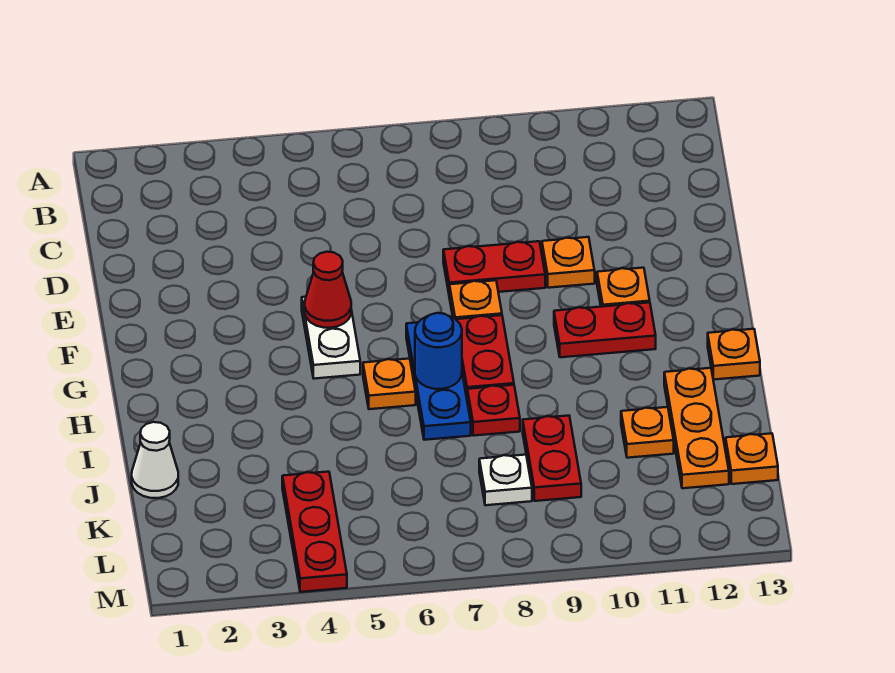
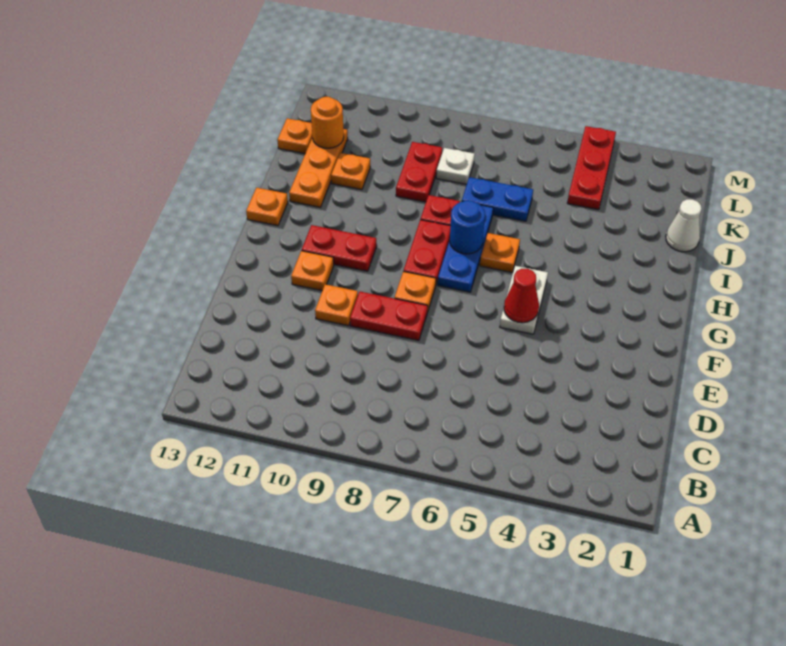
none -> blue plate J6:J7 level 1
none -> orange round brick K12 level 2

